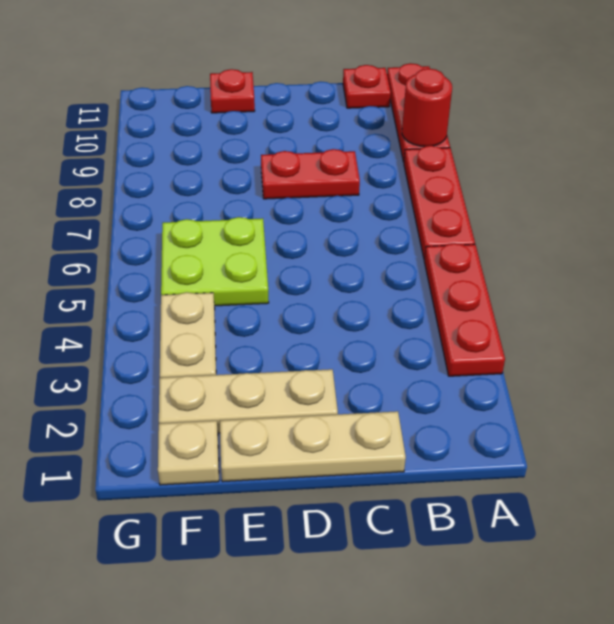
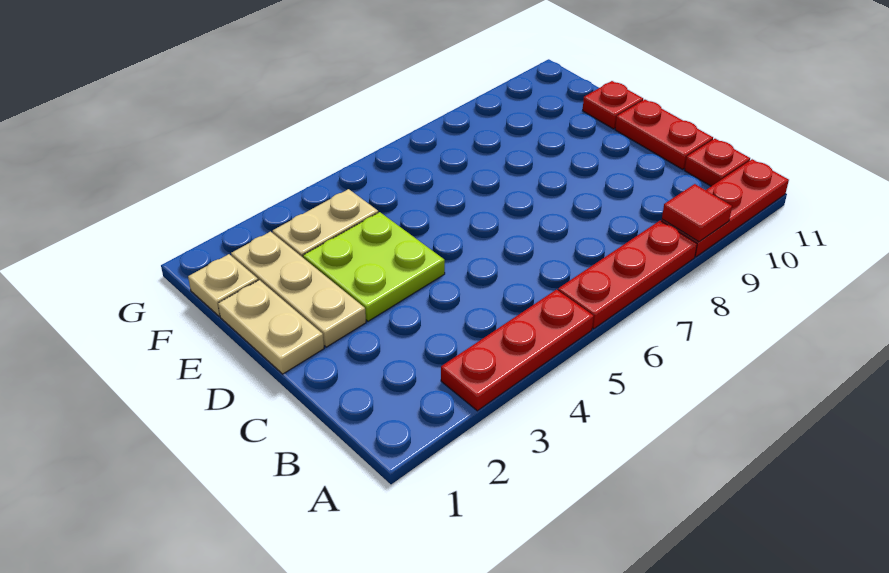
red round brick A9 level 2 -> red tile A9 level 2
tan plate C1:E1 level 1 -> tan plate D1:E1 level 1
red plate C8:D8 level 1 -> red plate C11:D11 level 1
lime plate E5:F6 level 1 -> lime plate D3:E4 level 1

